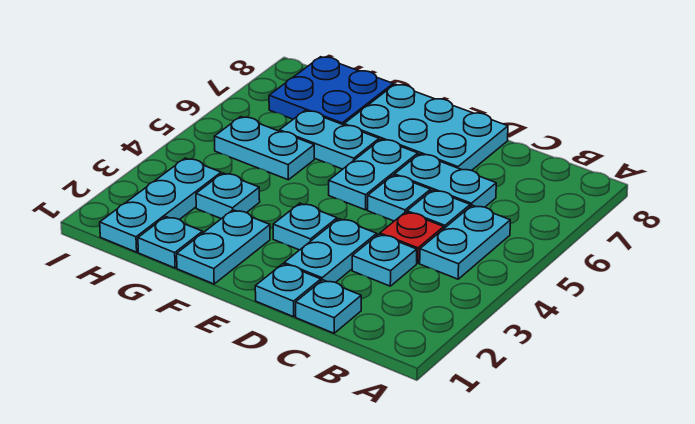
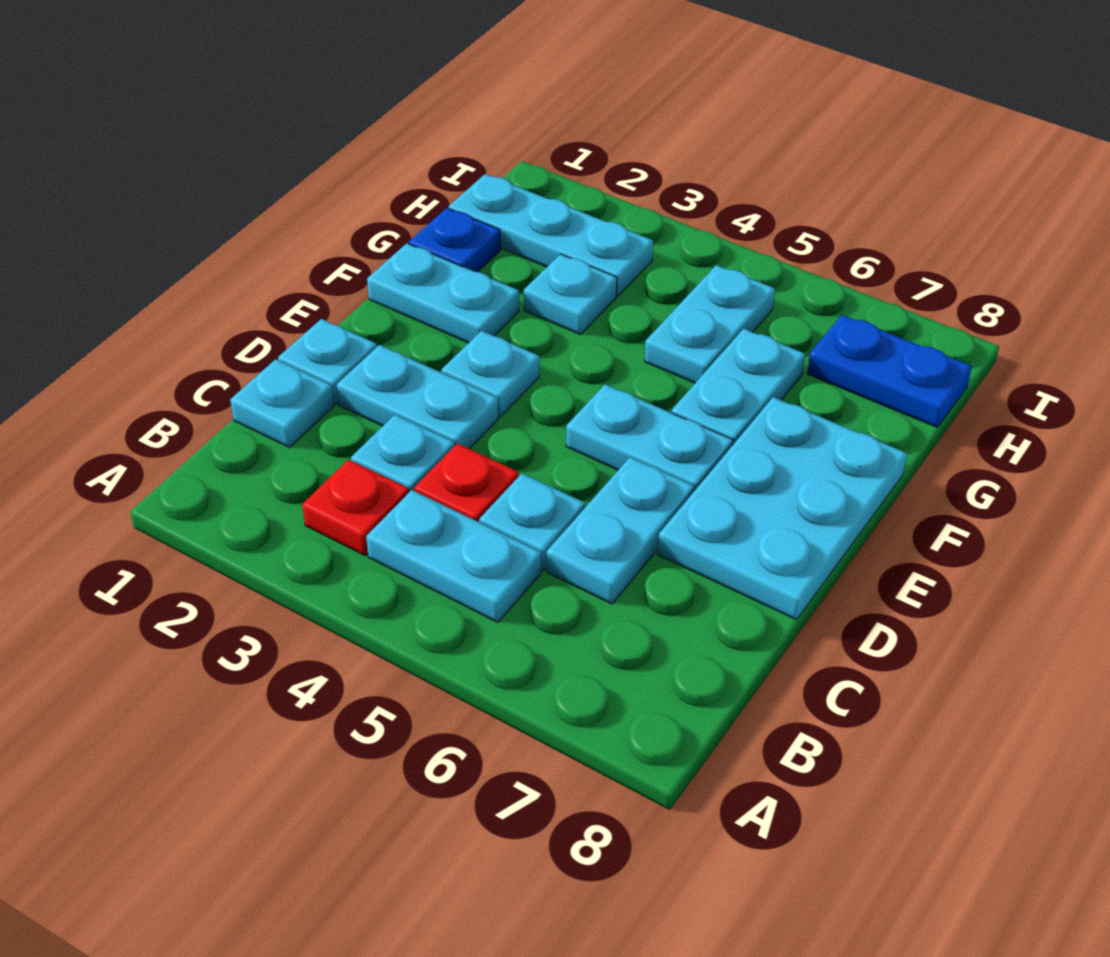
none -> red plate B3 level 1
cyan plate D5 level 1 -> none
cyan plate G1 level 1 -> blue plate G1 level 1
blue plate G7:H8 level 1 -> blue plate H7:H8 level 1

